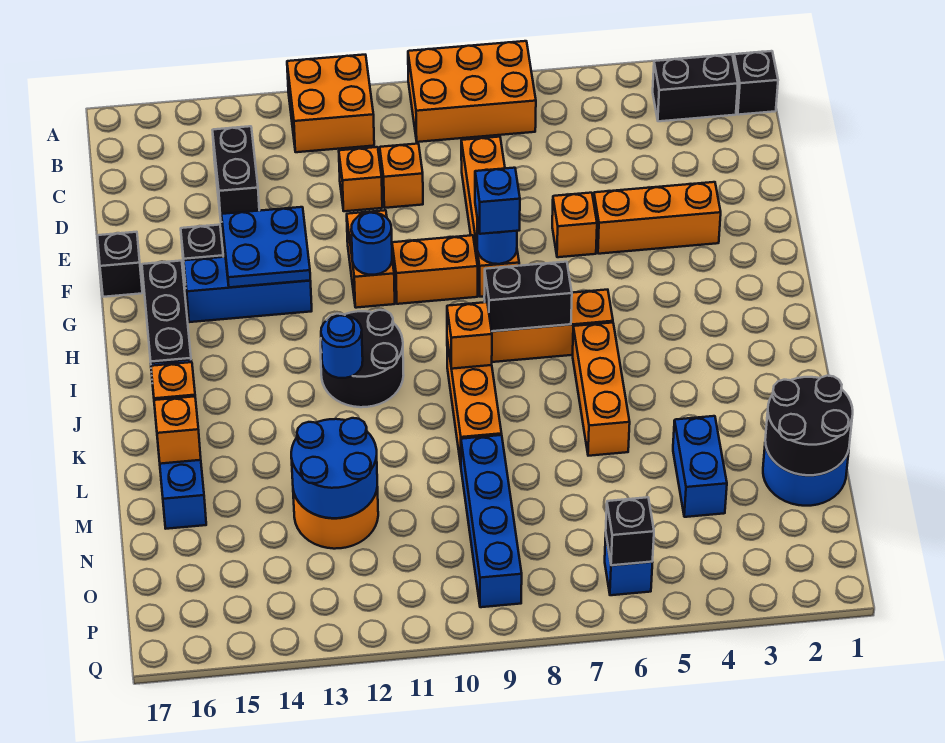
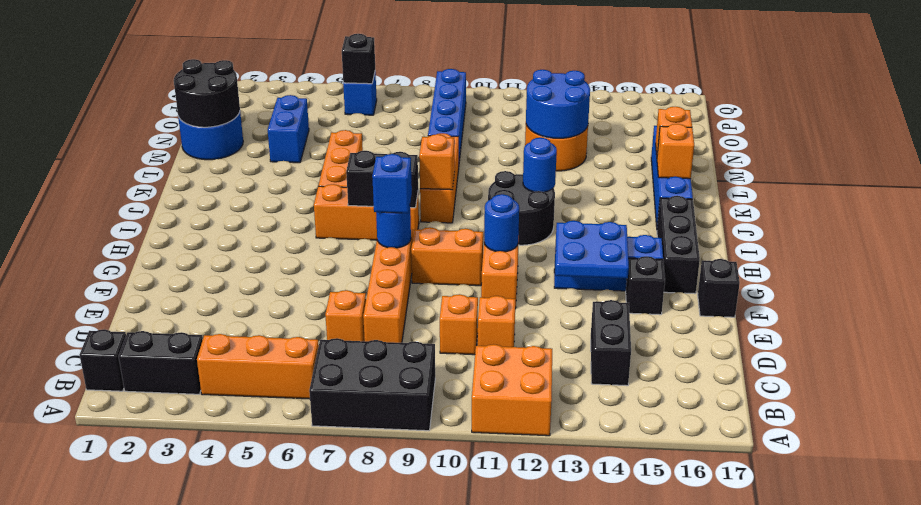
orange brick A7:B9 level 1 -> black brick A7:B9 level 1
orange brick F3:F5 level 1 -> orange brick B4:B6 level 1
orange brick F6 level 1 -> orange brick D7 level 1

